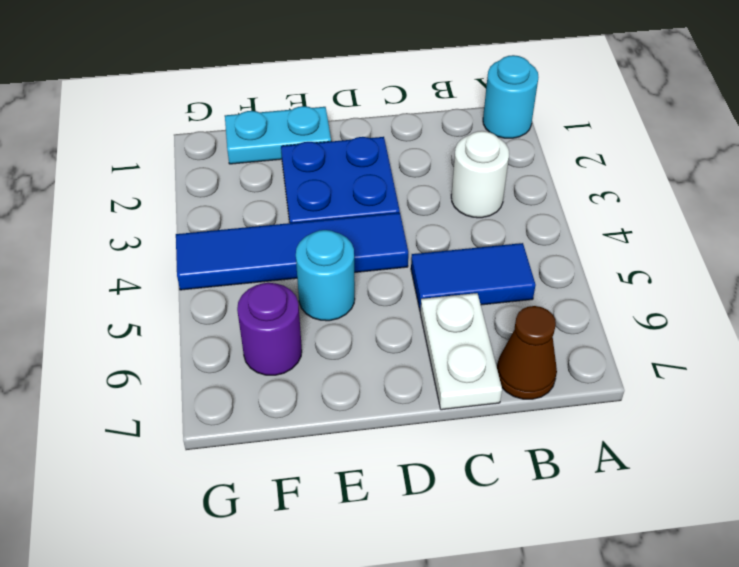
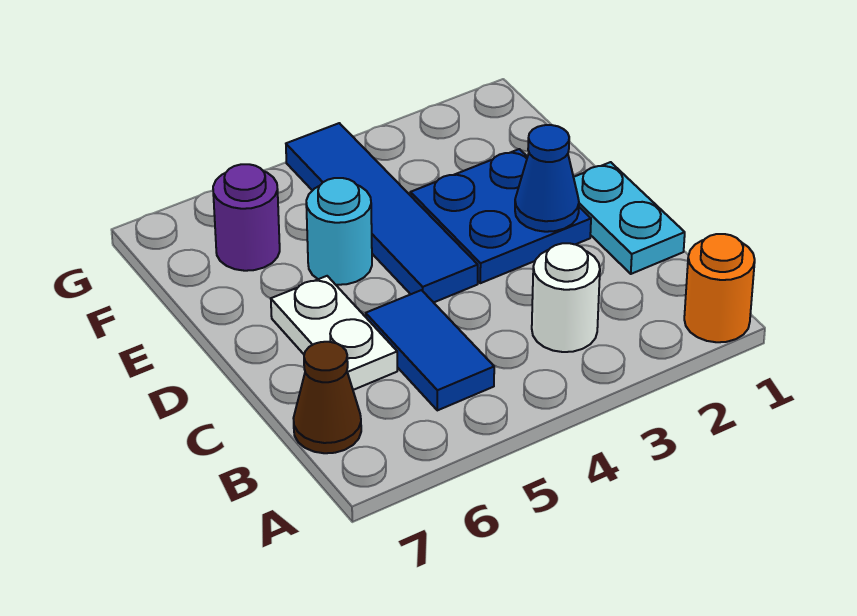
cyan round brick A1 level 1 -> orange round brick A1 level 1
white plate C6:C7 level 1 -> white plate C6:D6 level 1
none -> blue cone D2 level 2
cyan plate E1:F1 level 1 -> cyan plate C1:D1 level 1

